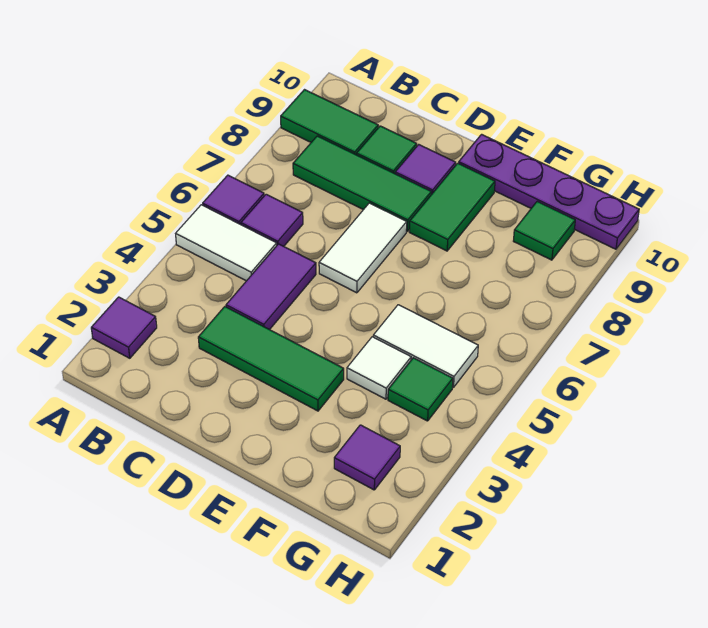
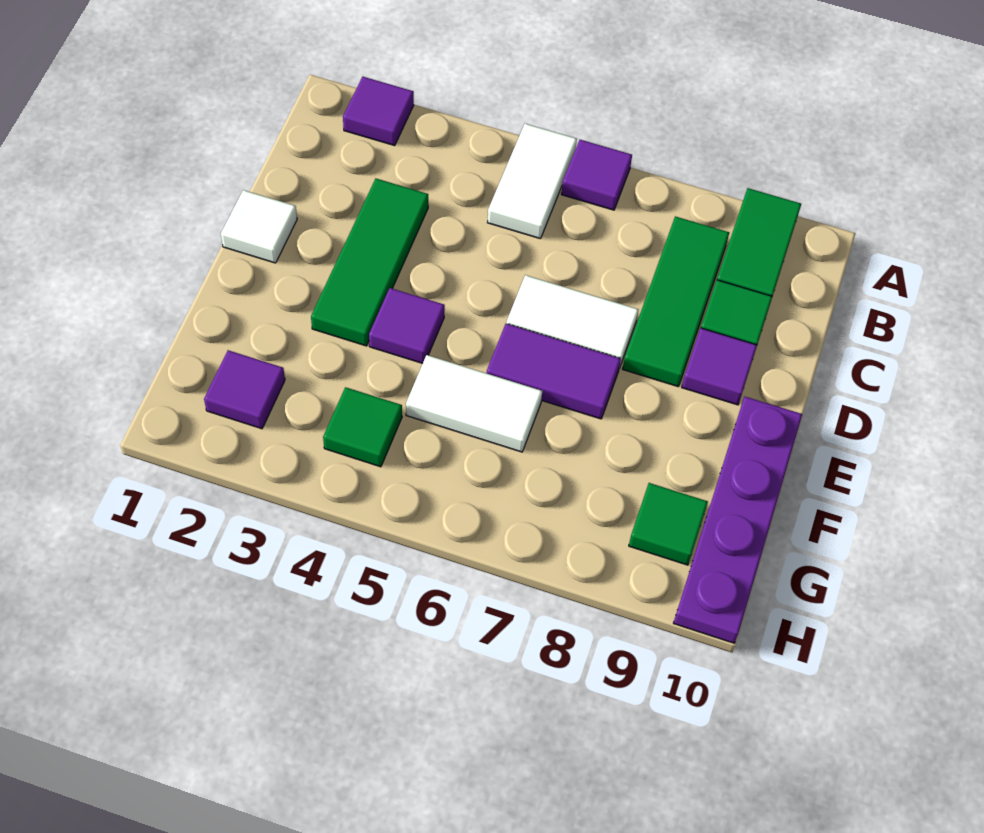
purple tile B6 level 1 -> purple tile E4 level 1
purple tile C4:C5 level 1 -> purple tile E6:E7 level 1
green tile E8:E9 level 1 -> none
white tile F4 level 1 -> white tile D1 level 1
white tile F5:G5 level 1 -> white tile F5:F6 level 1

